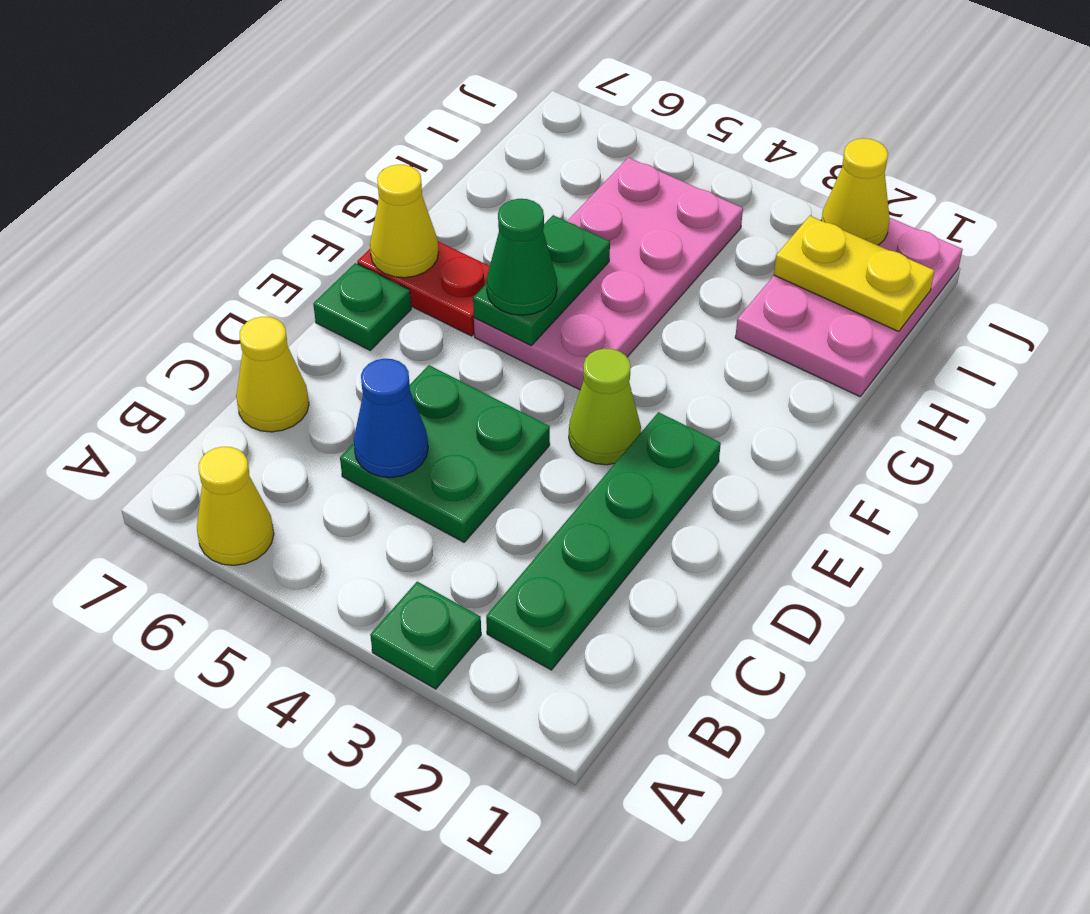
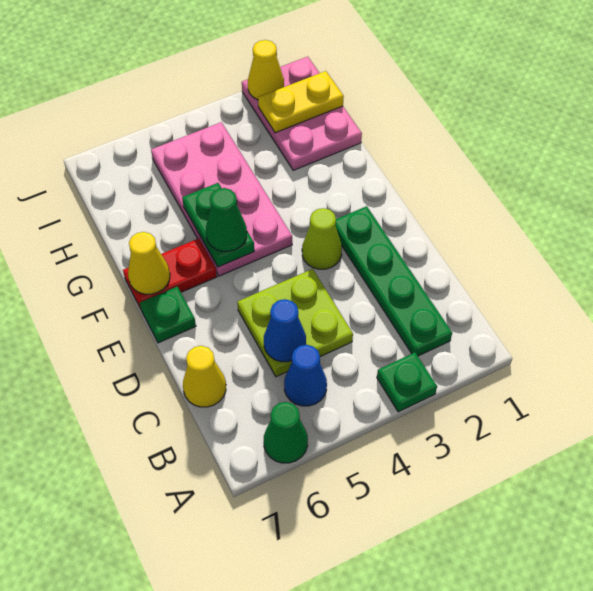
yellow cone A6 level 1 -> green cone A6 level 1
none -> blue cone B5 level 1
green plate C4:D5 level 1 -> lime plate C4:D5 level 1

